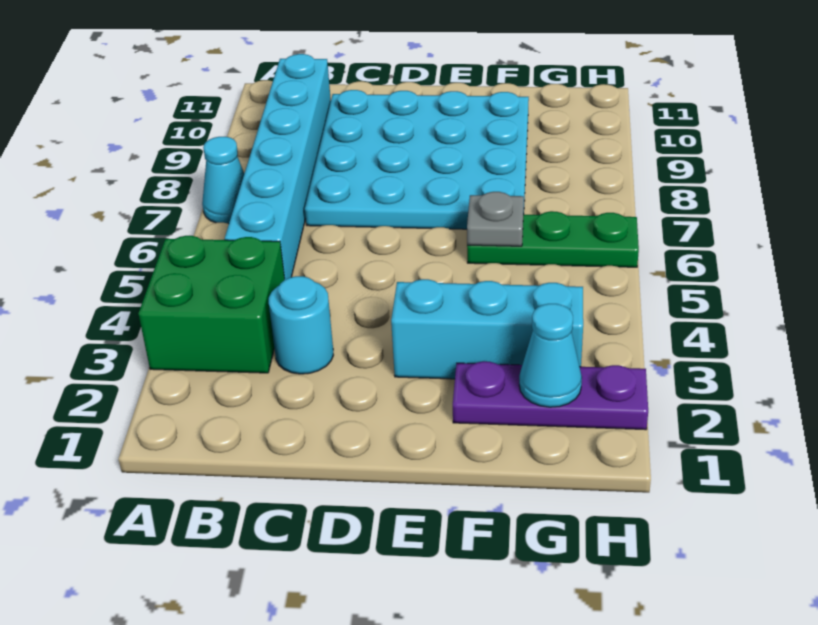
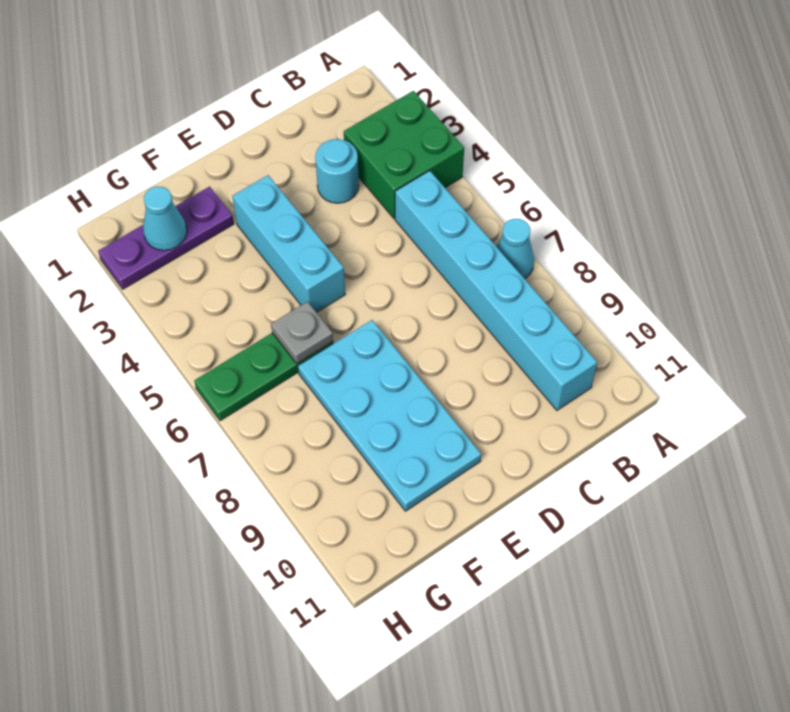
cyan plate C7:F10 level 1 -> cyan plate E7:F10 level 1
cyan brick E3:G3 level 1 -> cyan brick E3:E5 level 1

